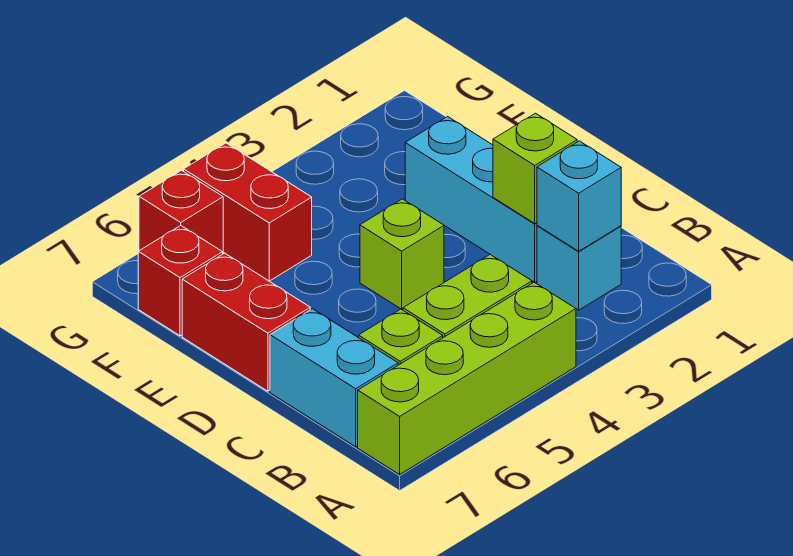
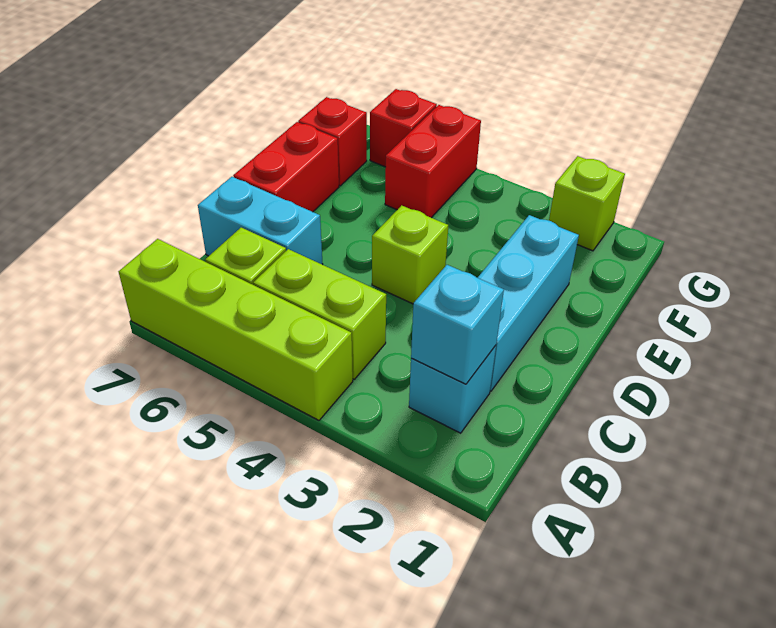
cyan brick B7:C7 level 1 -> cyan brick C6:C7 level 1
lime brick C2 level 2 -> lime brick G2 level 1

